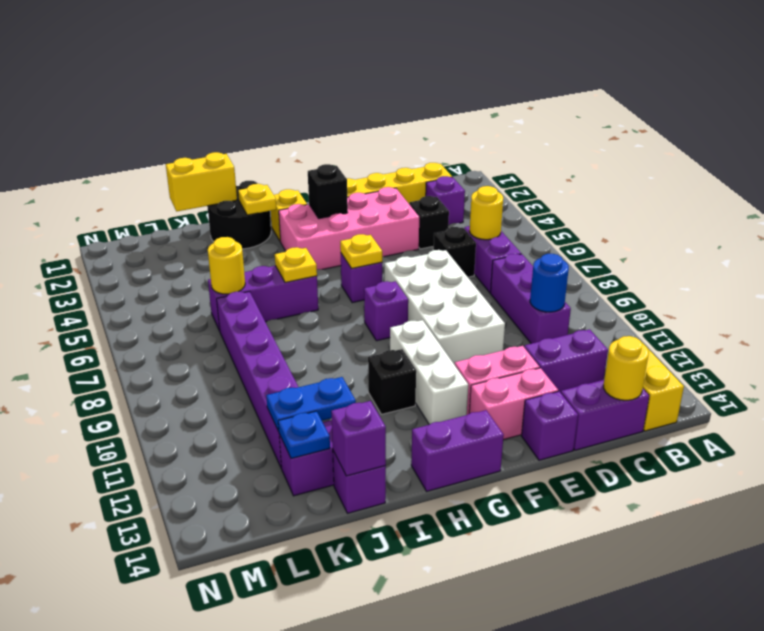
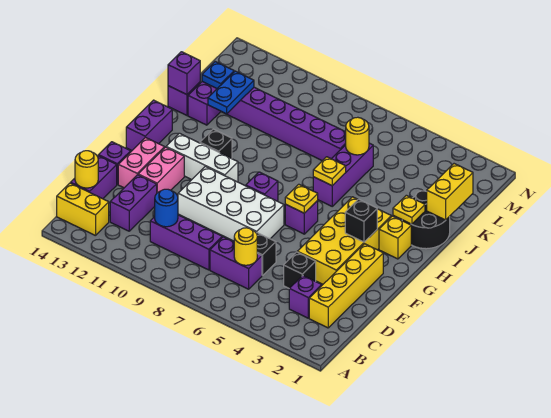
pink brick E3:H4 level 1 -> yellow brick E3:H4 level 1

